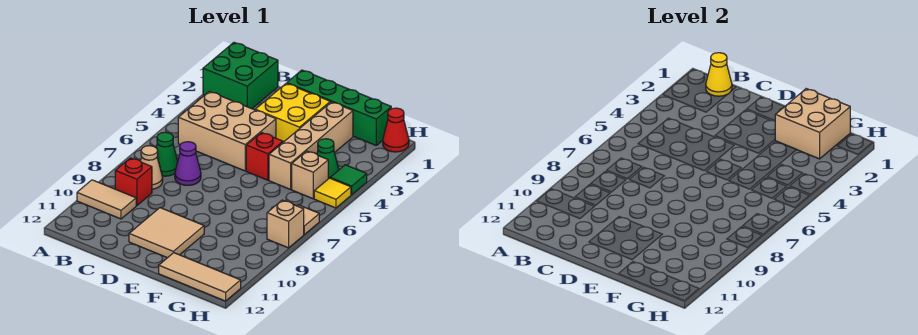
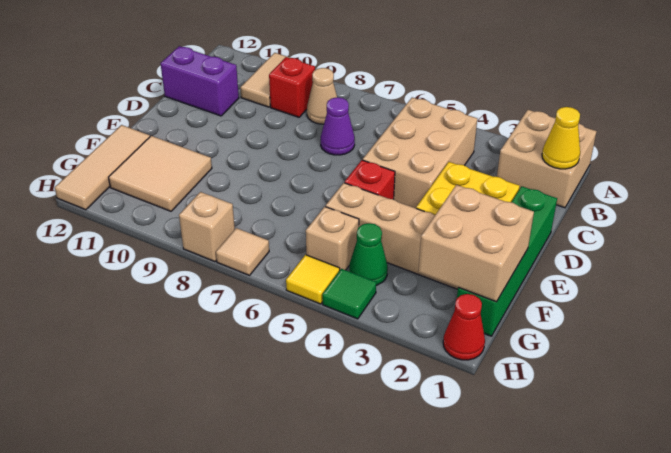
green brick A1:B2 level 1 -> tan brick A1:B2 level 1
green cone B7 level 1 -> none
none -> purple brick C11:C12 level 1
tan tile D10:E11 level 1 -> tan tile F10:G11 level 1

